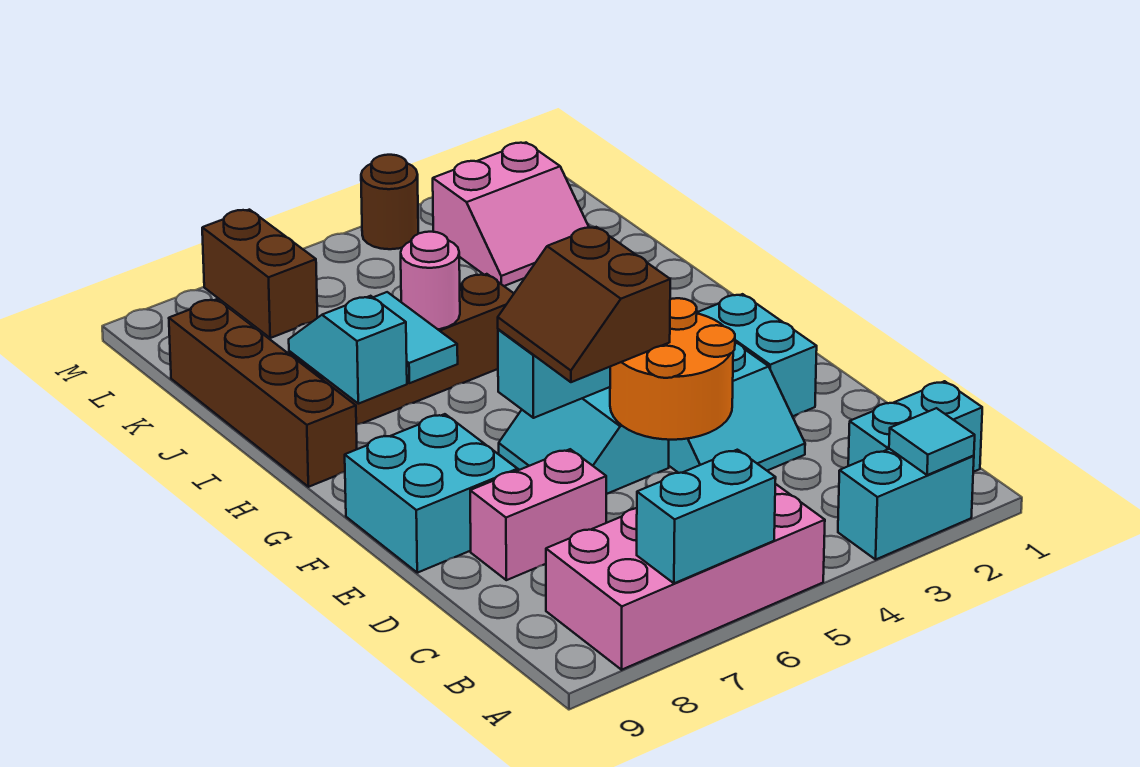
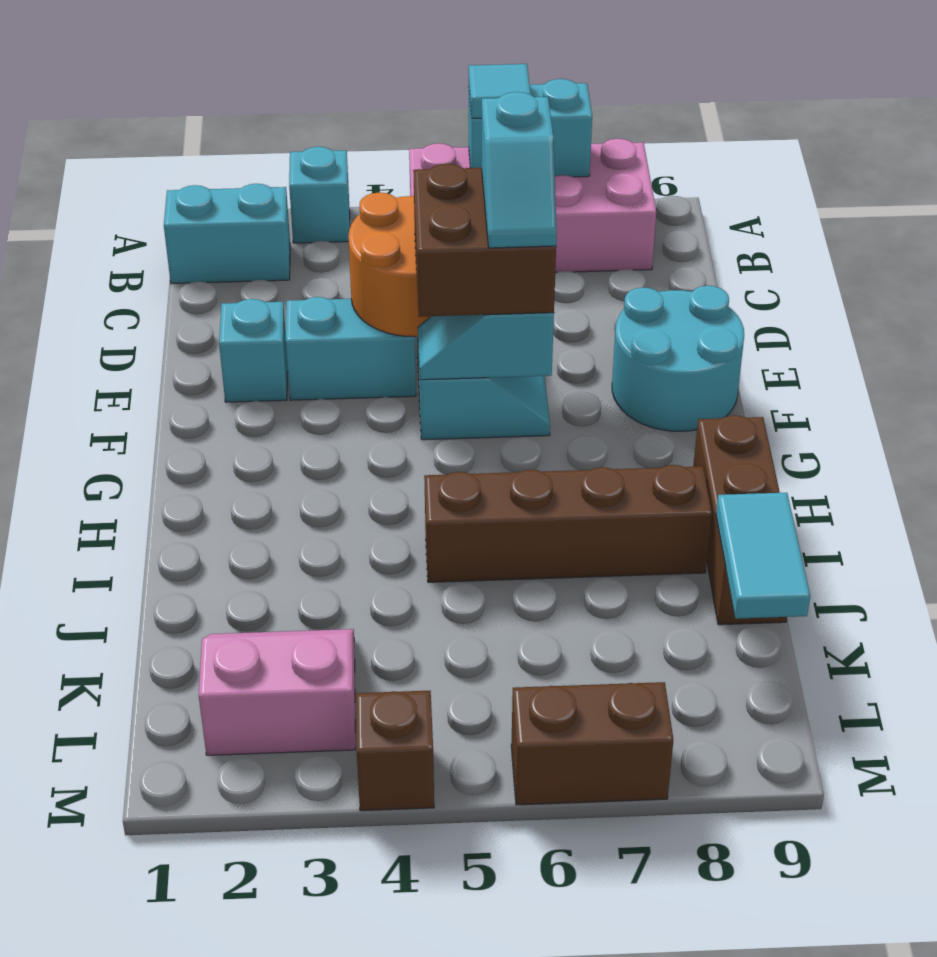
cyan brick A2:A3 level 1 -> cyan brick A3 level 1
cyan tile A2 level 2 -> cyan tile A6 level 3
pink brick D7:D8 level 1 -> none
cyan brick E2:F2 level 1 -> cyan brick E2 level 1
brown slope E5:F6 level 3 top 5 -> brown brick E5:F6 level 3
cyan brick E8:F9 level 1 -> cyan round brick E8:F9 level 1
cyan tile H7:I7 level 2 -> cyan tile J9:K9 level 2
cyan slope H8:I8 level 2 top H -> cyan slope E6:F6 level 4 top E
brown brick H9:K9 level 1 -> brown brick H9:J9 level 1
pink round brick I6 level 2 -> none
brown brick L7:M7 level 1 -> brown brick M6:M7 level 1
brown round brick M4 level 1 -> brown brick M4 level 1

